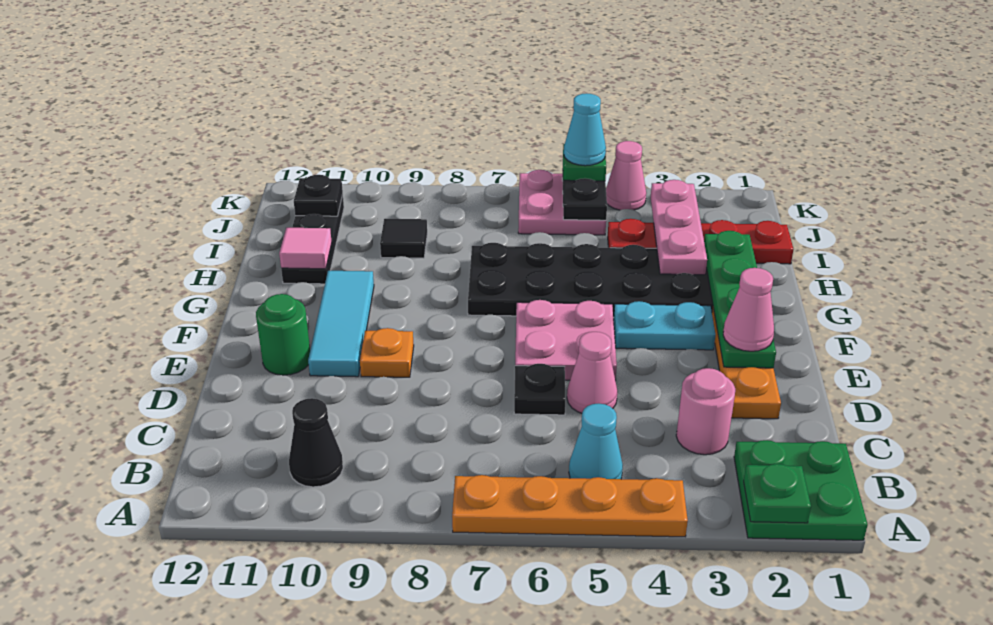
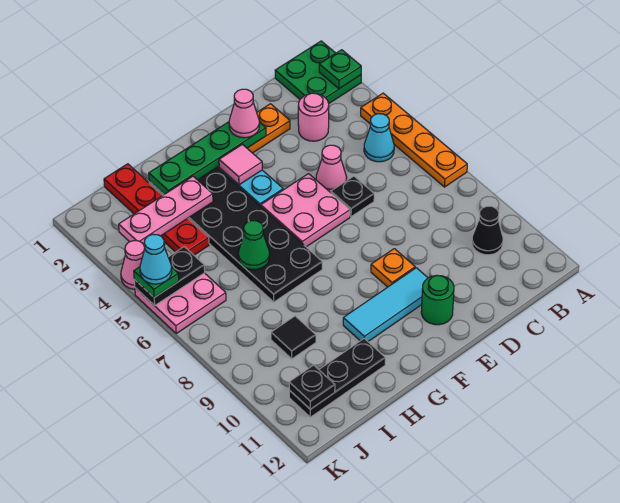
none -> green cone H6 level 2
pink tile H11 level 2 -> pink tile F3 level 2

